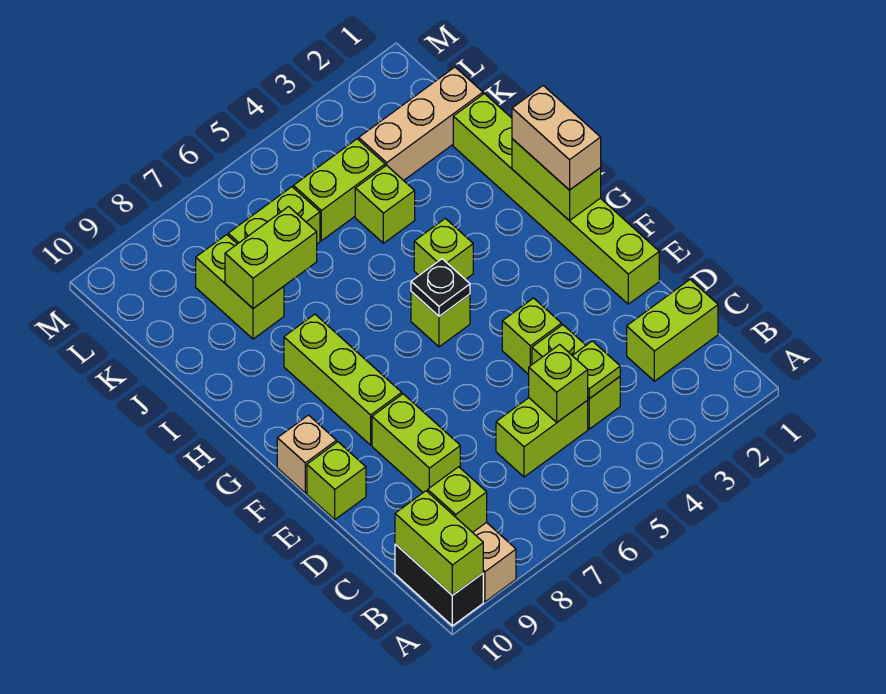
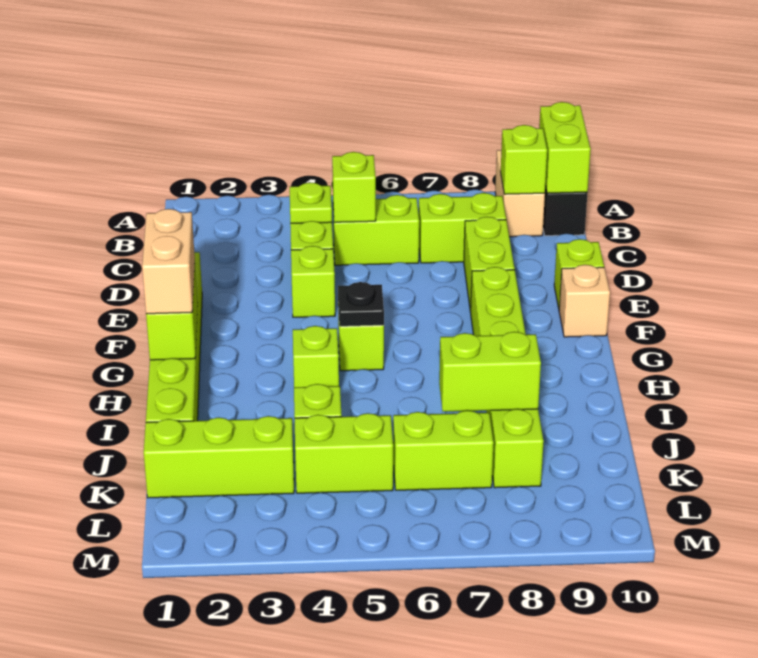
lime brick C1:C2 level 1 -> lime brick C7:C8 level 1
tan brick K1:K3 level 1 -> lime brick K1:K3 level 1

